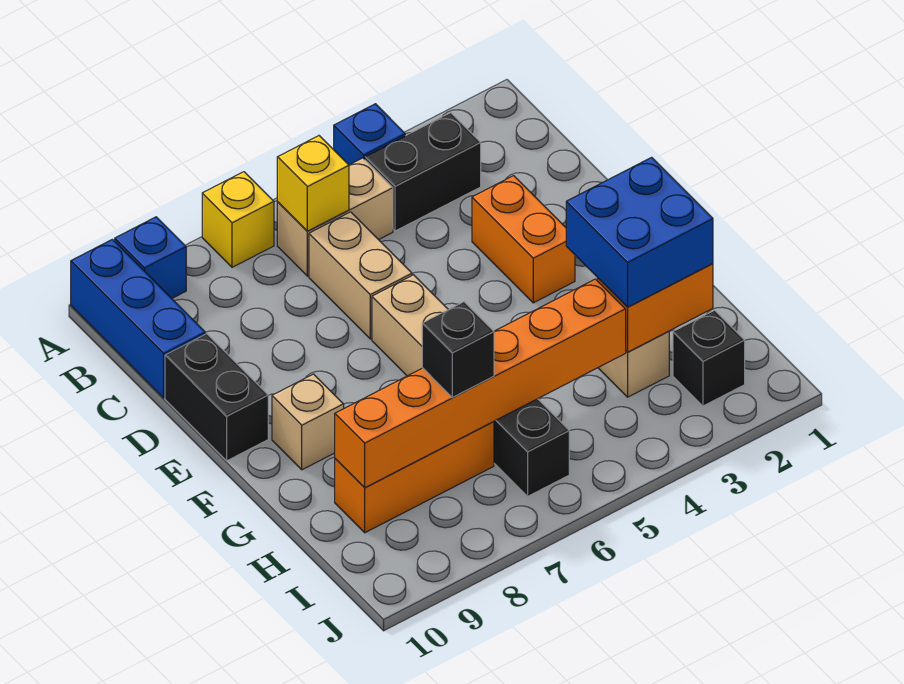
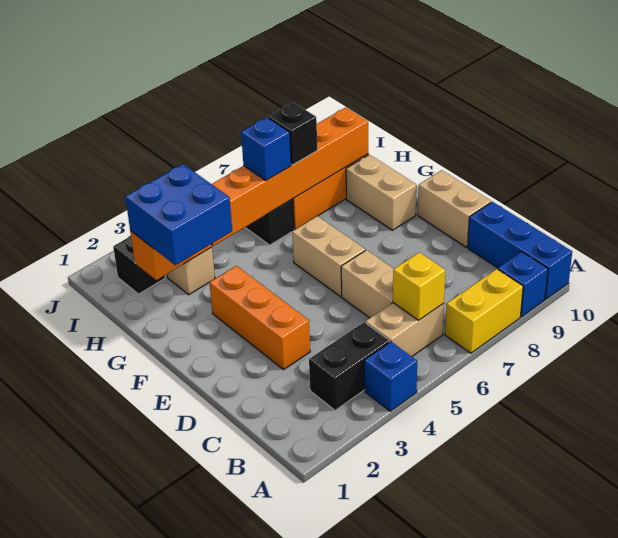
yellow brick A7 level 1 -> yellow brick A7:A8 level 1
orange brick D3:E3 level 1 -> orange brick D3:F3 level 1
black brick D10:E10 level 1 -> tan brick D10:E10 level 1
tan brick F9 level 1 -> tan brick F9:G9 level 1
none -> blue brick H6 level 3

